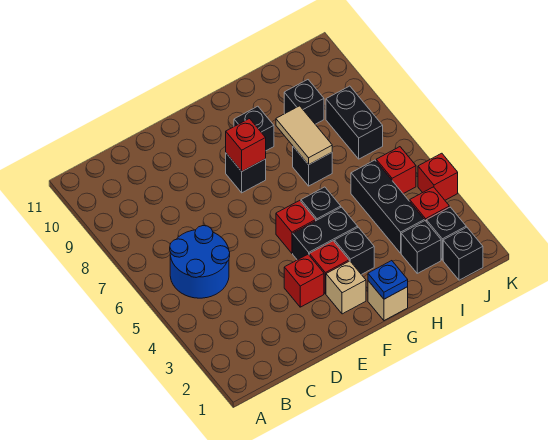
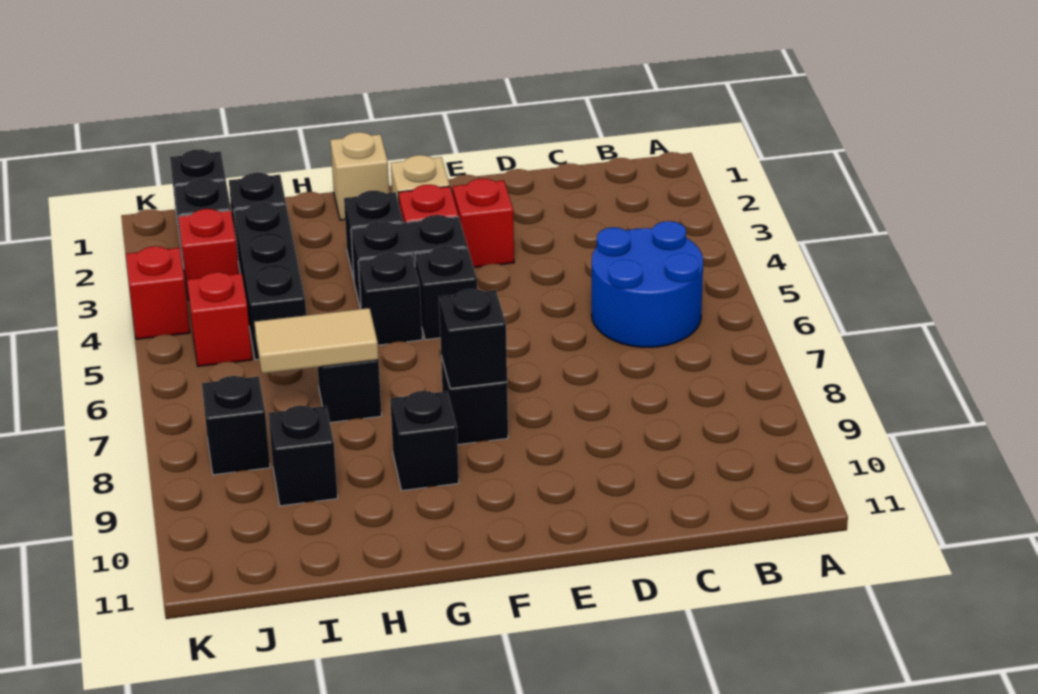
red brick F5 level 1 -> black brick F5 level 1
red brick F8 level 2 -> black brick F8 level 2
blue plate G1 level 2 -> none
tan tile H7:H8 level 2 -> tan tile H7:I7 level 2
black brick J7:J8 level 1 -> black brick J8 level 1

